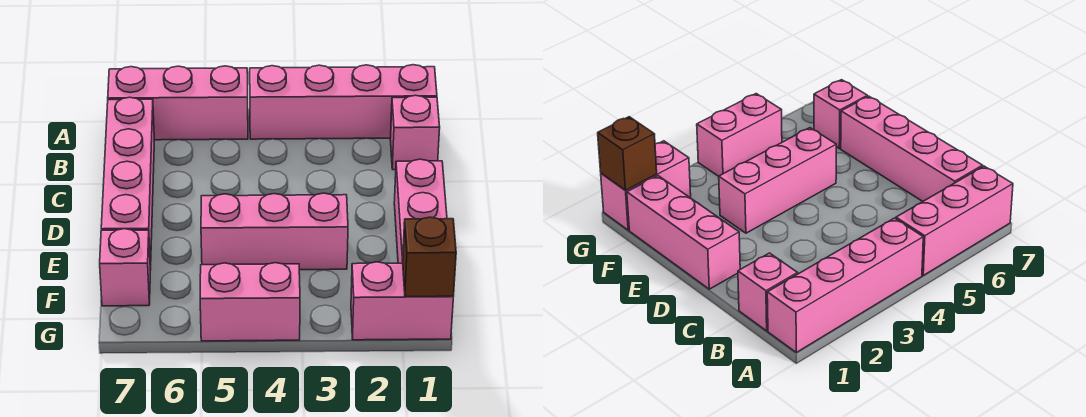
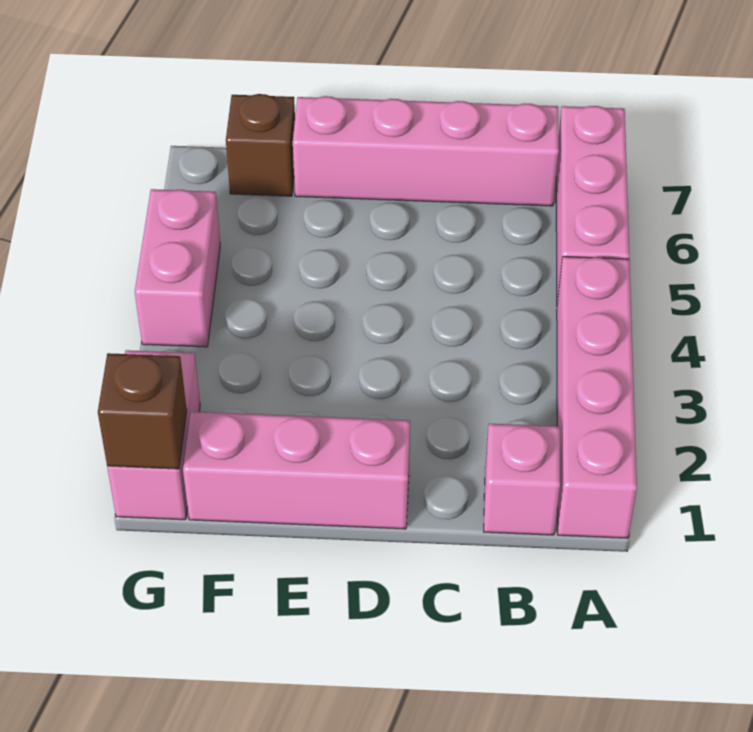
pink brick E3:E5 level 1 -> none
pink brick F7 level 1 -> brown brick F7 level 1

